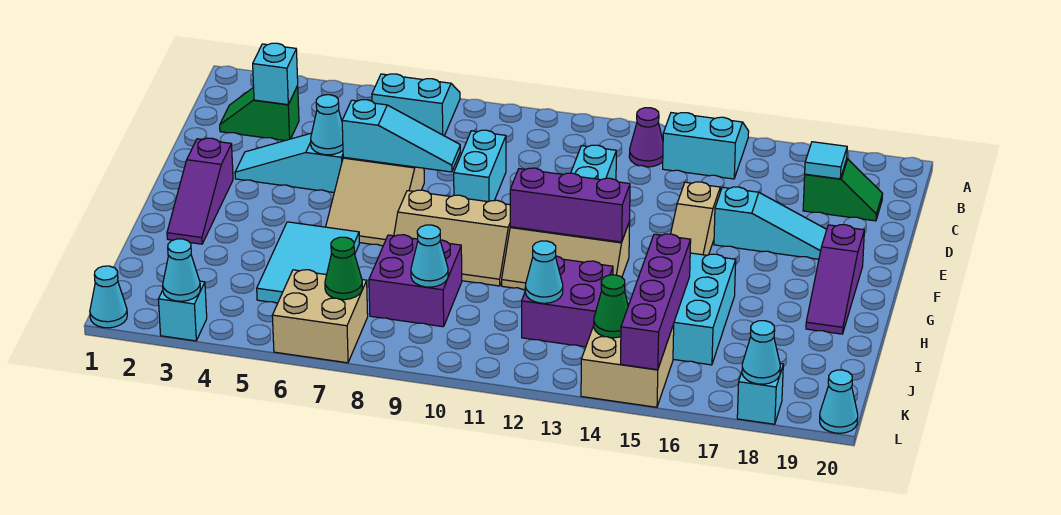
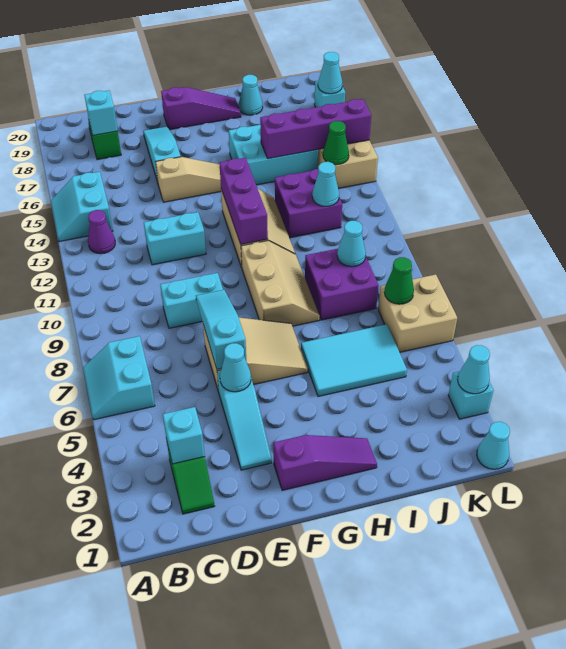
cyan tile C18 level 2 -> cyan brick C18 level 2
cyan cone L20 level 1 -> cyan cone I19 level 1

